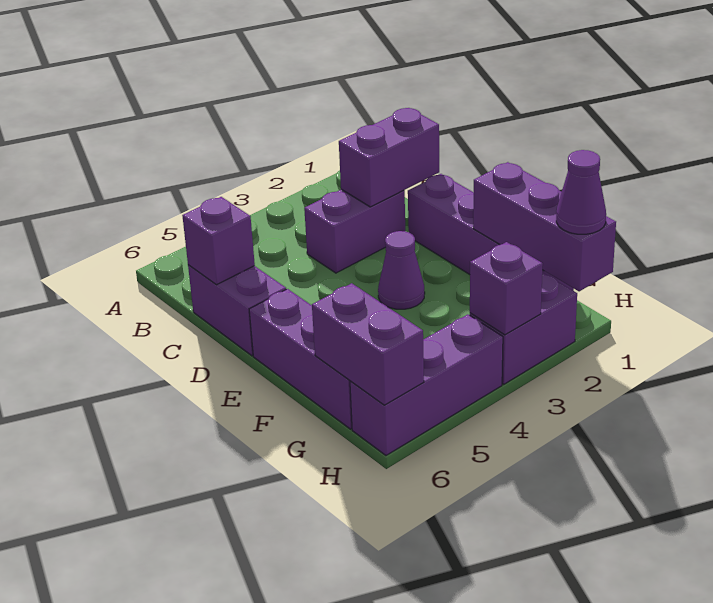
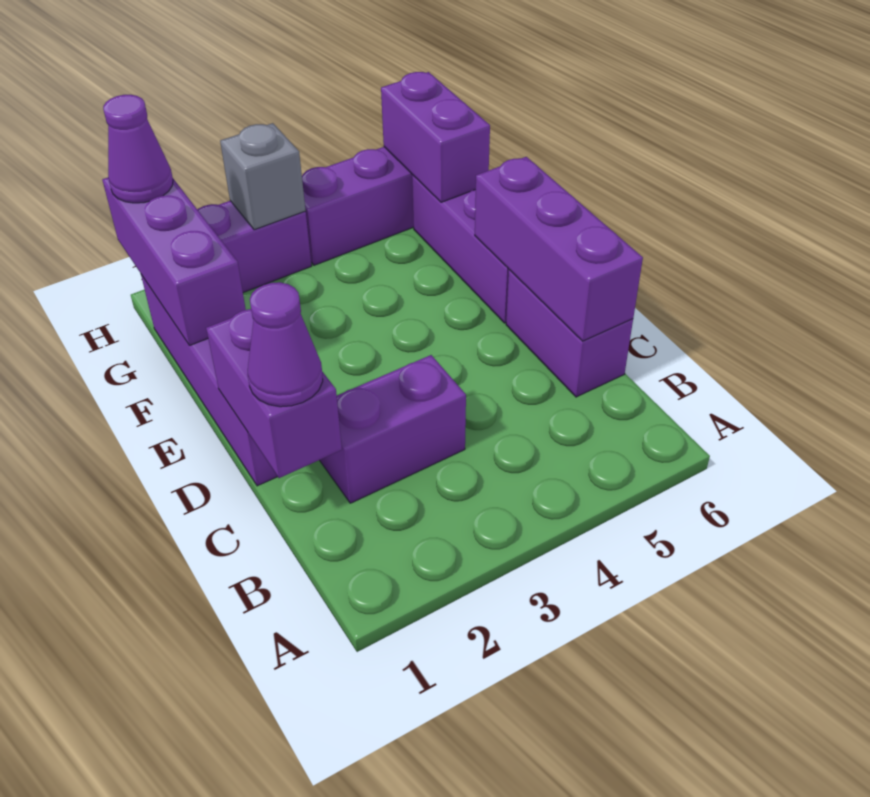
purple brick C1:C2 level 2 -> purple brick C1:D1 level 2
purple brick C6 level 2 -> purple brick C6:E6 level 2
purple cone E3 level 1 -> purple cone C1 level 3
purple brick H3 level 2 -> grey brick H3 level 2

